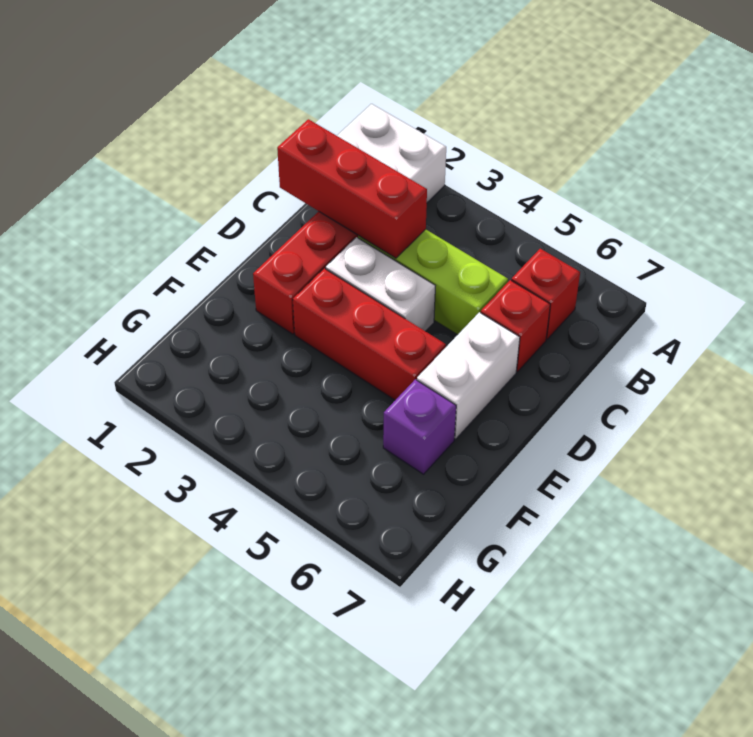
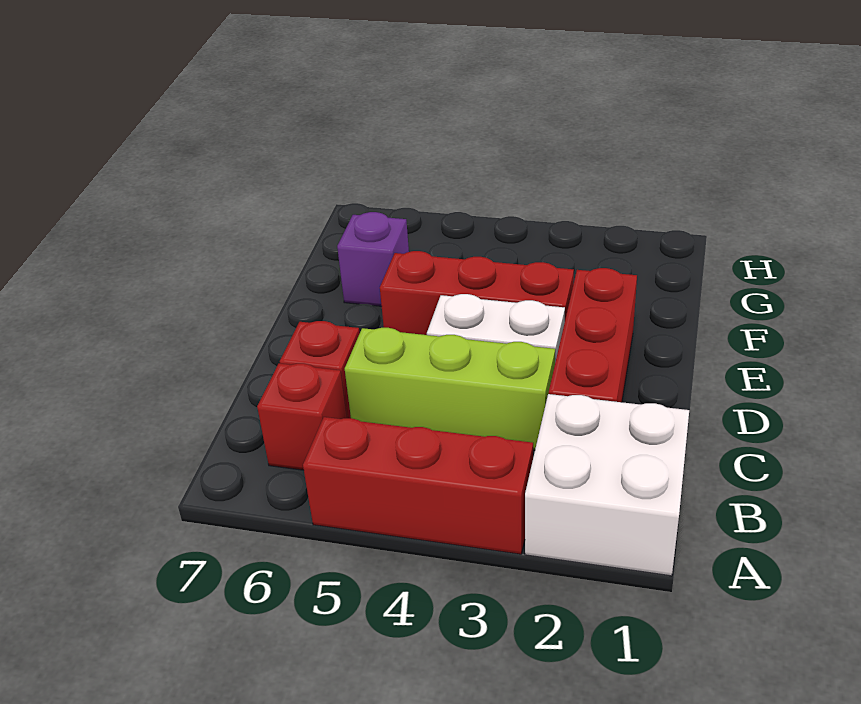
red brick C1:C3 level 2 -> red brick A3:A5 level 1
white brick D6:E6 level 1 -> none

